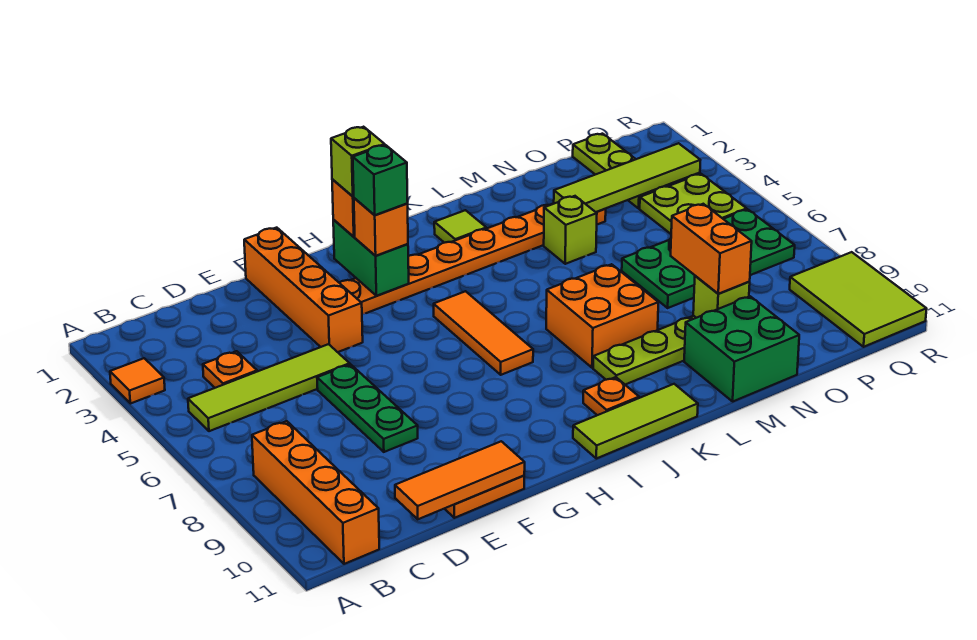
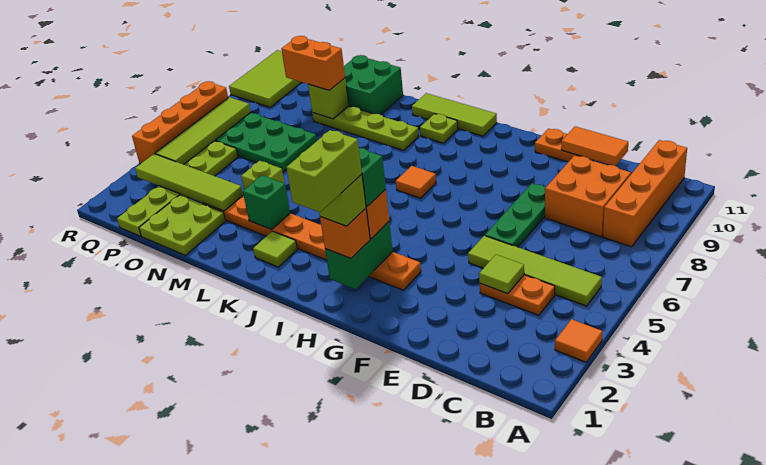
orange plate C4 level 1 -> orange plate C4:D4 level 1
none -> lime tile D4 level 2
orange tile D11:F11 level 2 -> orange tile D11:E11 level 2
orange brick F1:F4 level 1 -> orange brick R4:R7 level 1
none -> lime brick H1:H2 level 5
orange tile I5:I7 level 1 -> orange tile I7 level 1
orange plate J10 level 1 -> lime plate J10 level 1
orange brick K7:L8 level 1 -> orange brick C8:D9 level 1
none -> green brick L3 level 2
none -> lime plate N1:O2 level 1
orange brick N8:N9 level 3 -> orange brick N9:O9 level 3
none -> lime tile Q4:Q7 level 2

